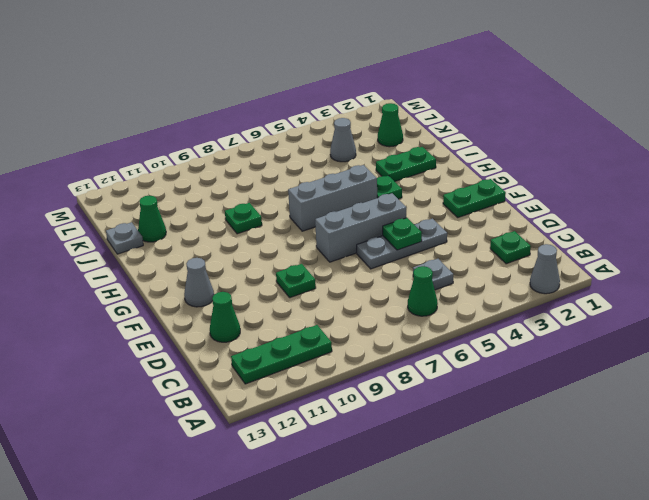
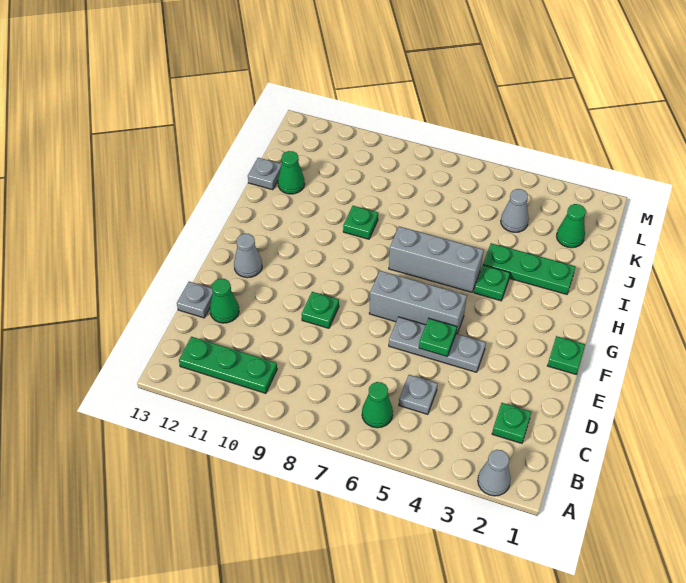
none -> grey plate D13 level 1
green plate F1:F2 level 1 -> green plate F1 level 1
green plate I2:I3 level 1 -> green plate I2:I4 level 1

